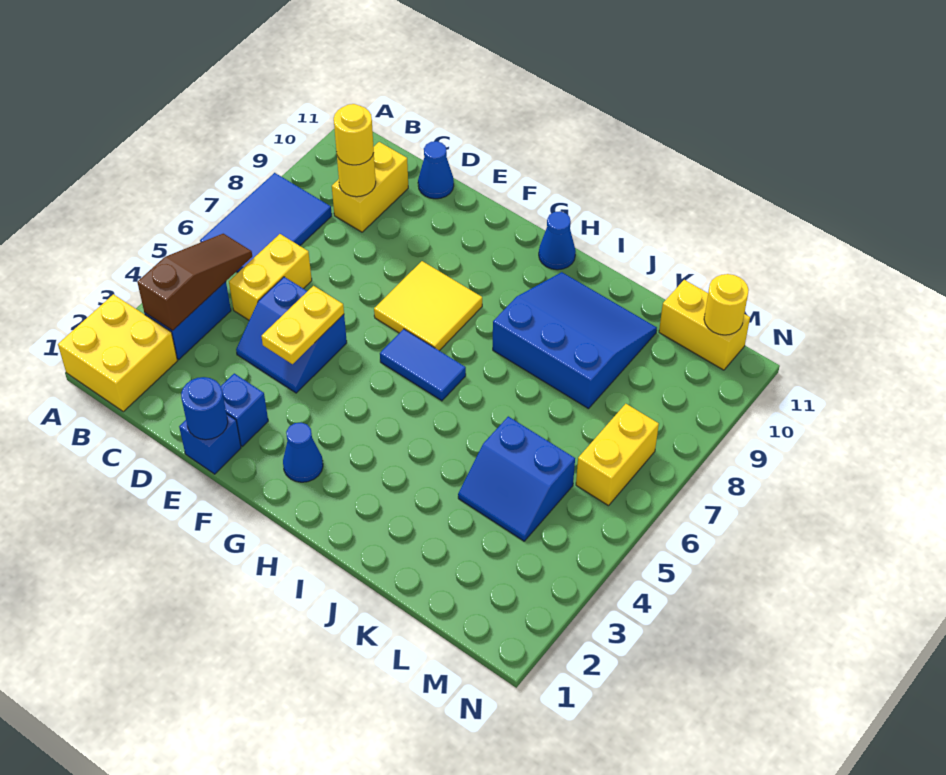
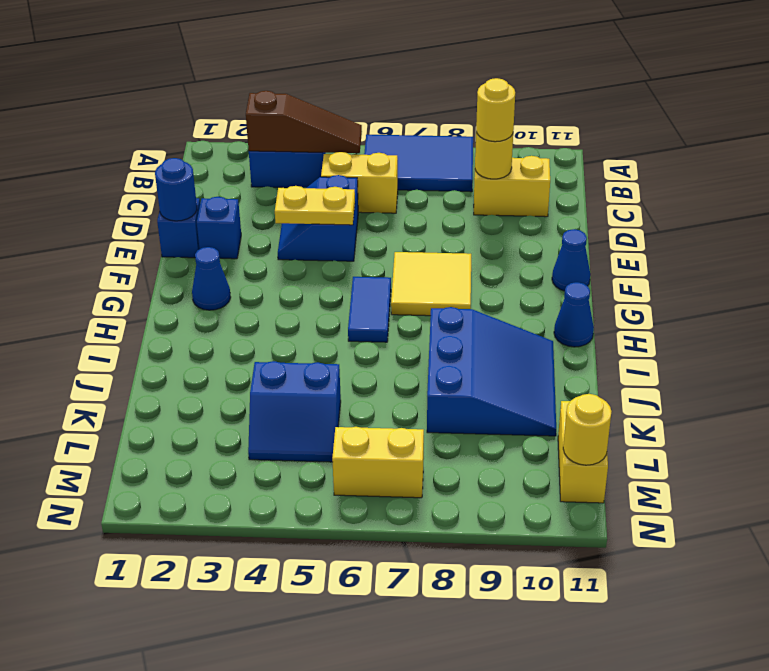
yellow brick A1:B2 level 1 -> none
blue cone D11 level 1 -> blue cone F11 level 1
blue slope K4:L5 level 1 top 5 -> blue slope K4:L5 level 1 top K

